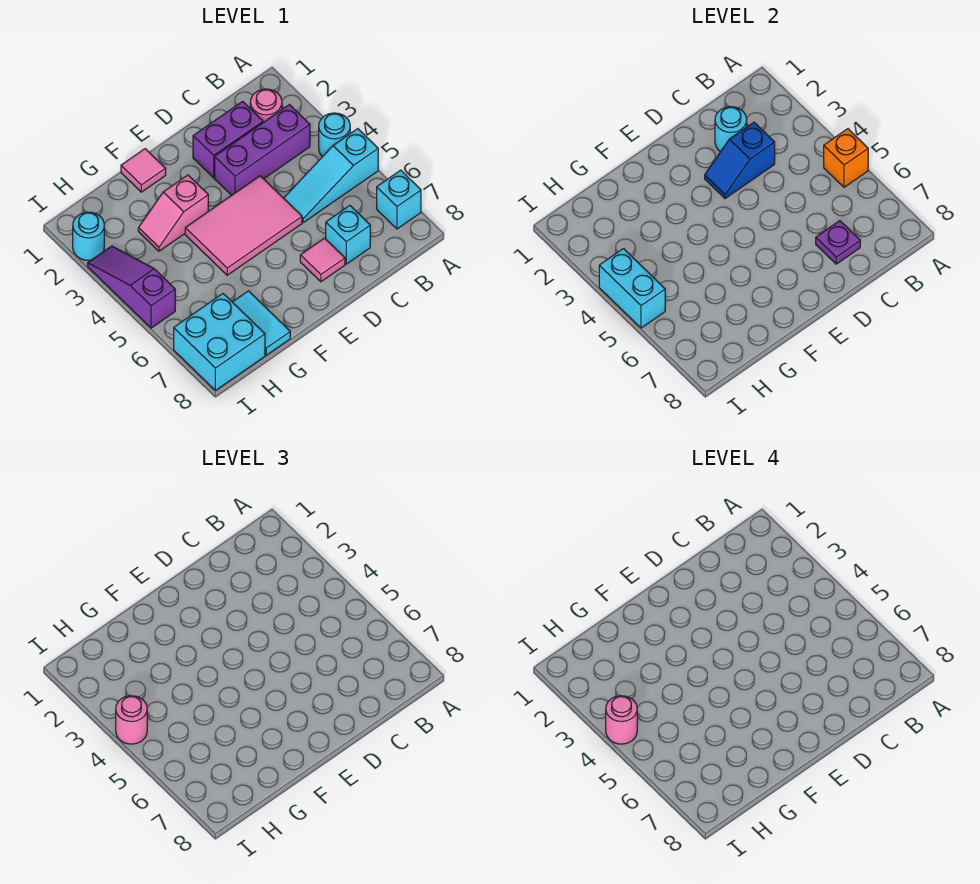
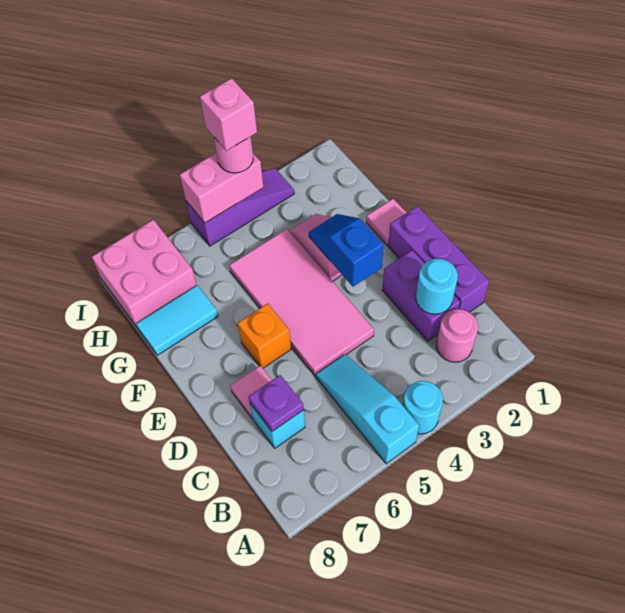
orange brick A5 level 2 -> orange brick E6 level 1
cyan brick A7 level 1 -> none
purple brick B3:D3 level 1 -> purple brick C1:E1 level 1
blue slope C3:D3 level 2 top C -> blue slope E3:F3 level 2 top E
pink tile D4:F5 level 1 -> pink tile D4:G5 level 1
cyan brick H7:I8 level 1 -> pink brick H7:I8 level 1
cyan round brick I2 level 1 -> none
cyan brick I4:I5 level 2 -> pink brick I4:I5 level 2
pink round brick I4 level 4 -> pink brick I4 level 4

